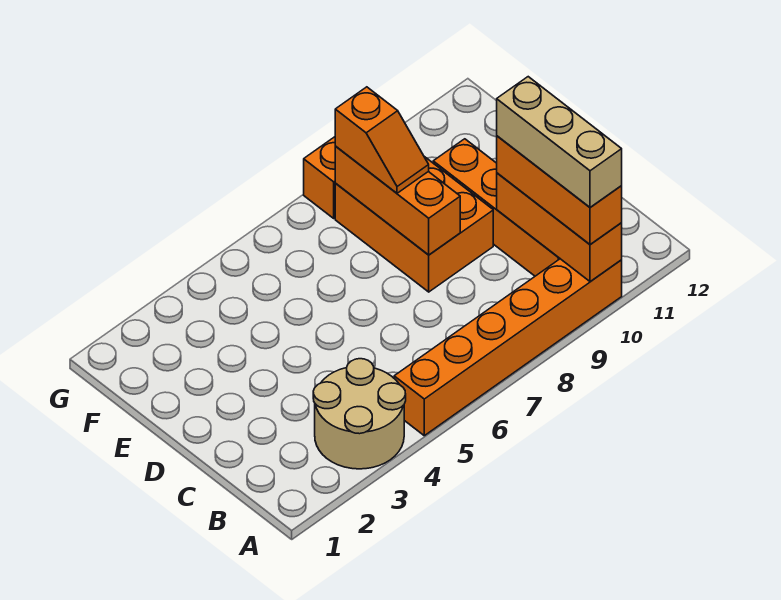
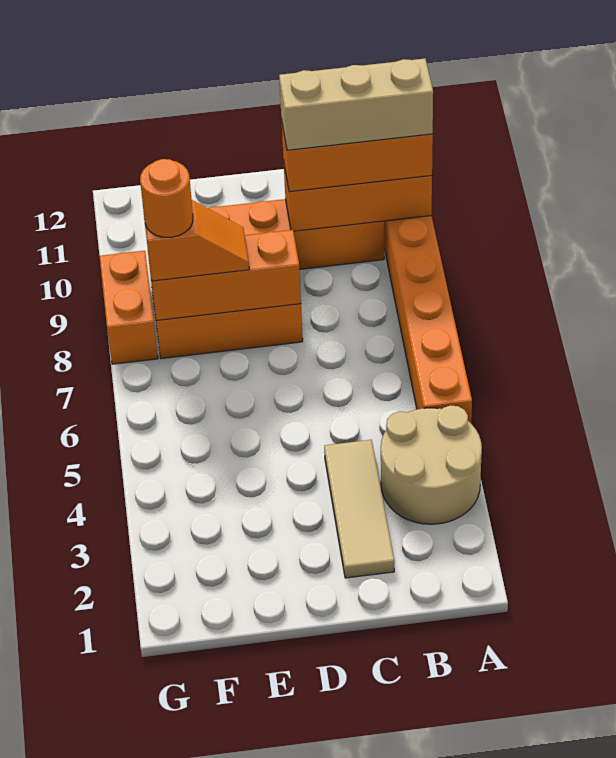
none -> tan tile C2:C4 level 1
none -> orange round brick F8 level 4

